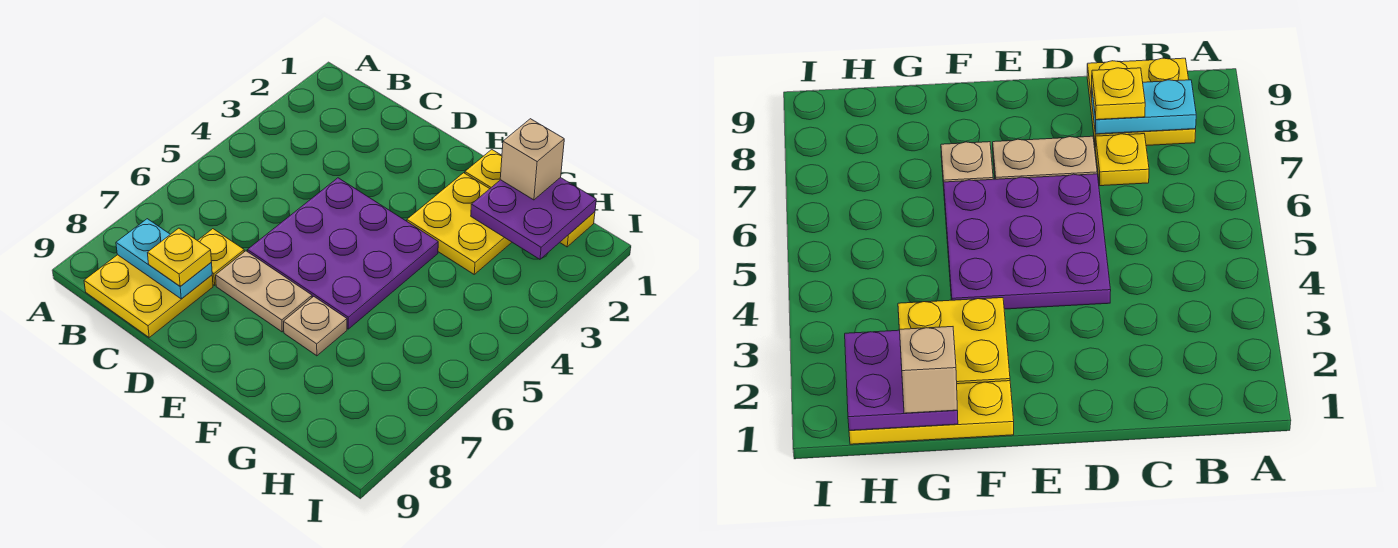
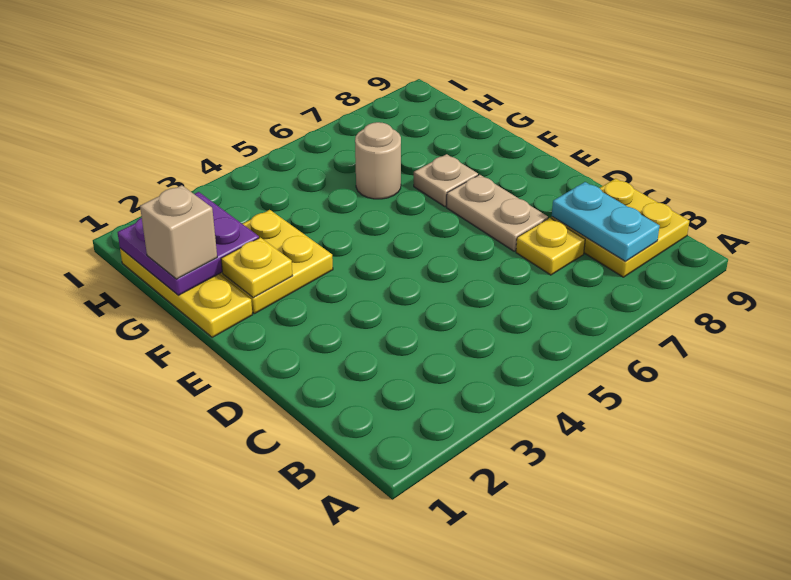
yellow plate C8 level 3 -> yellow plate F2 level 2
purple plate D4:F6 level 1 -> none
none -> tan round brick G6 level 1

